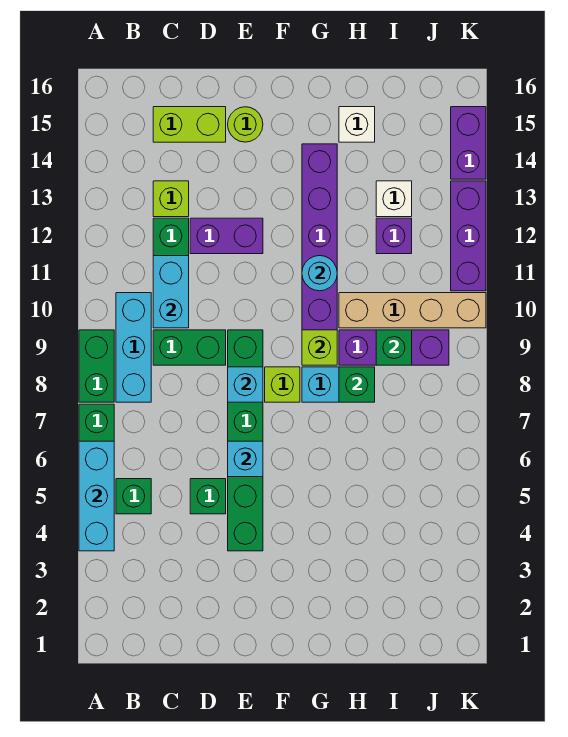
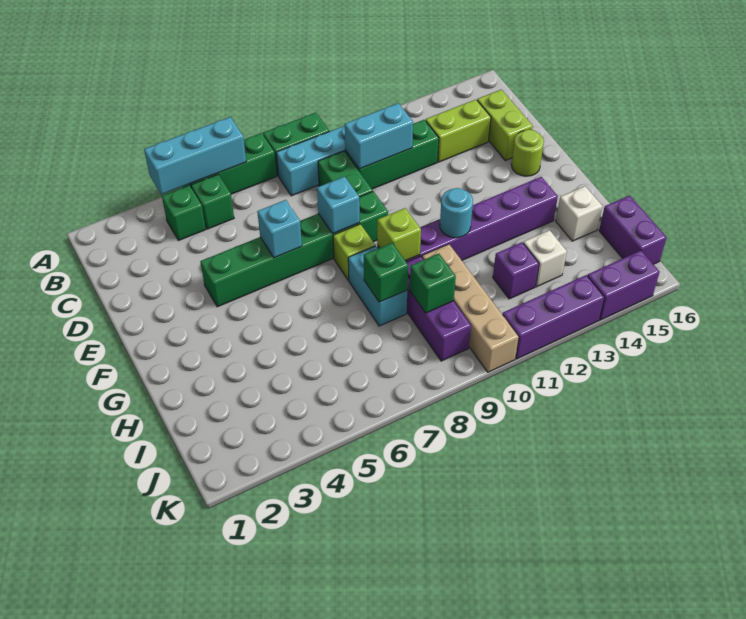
lime brick C13 level 1 -> lime brick C13:C14 level 1
green brick D5 level 1 -> green brick B4 level 1
purple brick D12:E12 level 1 -> purple brick I16:J16 level 1

